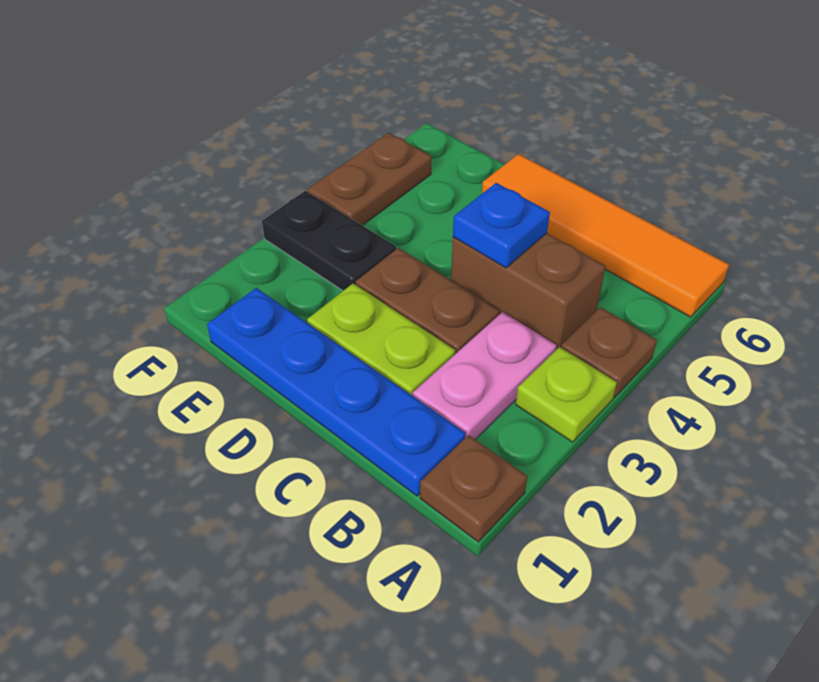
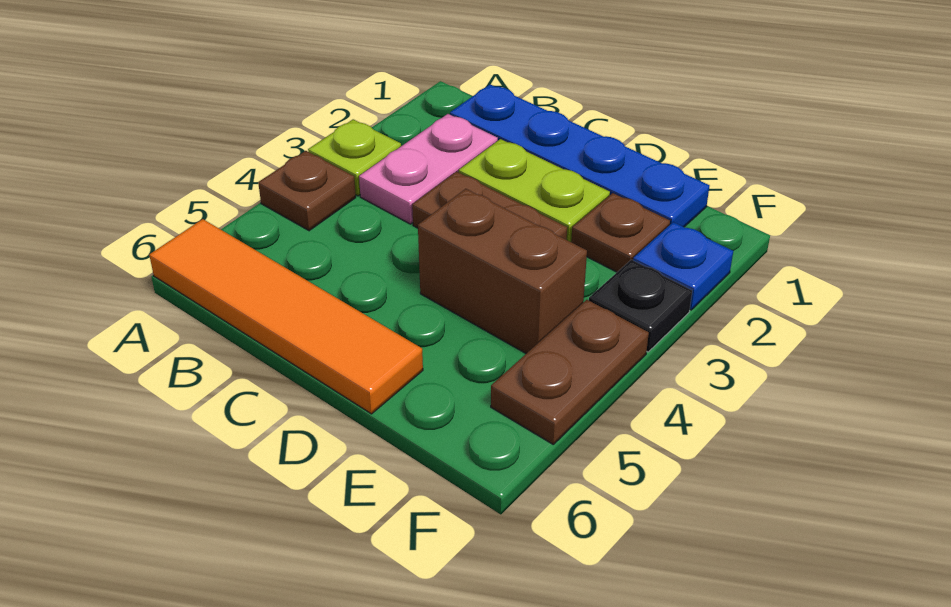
brown plate A1 level 1 -> brown plate E2 level 1
brown brick B4:C4 level 1 -> brown brick D4:E4 level 1
blue plate C4 level 2 -> blue plate F2 level 1
black plate E3:F3 level 1 -> black plate F3 level 1

